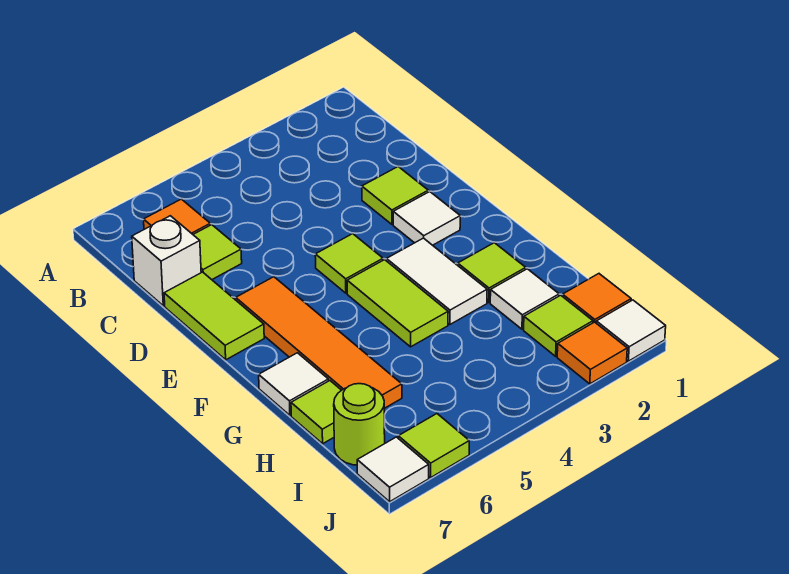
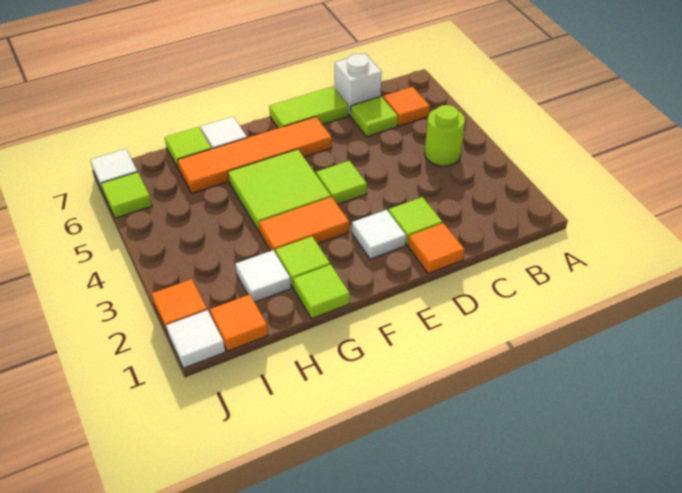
none -> orange tile D1 level 1
white tile F3:G3 level 1 -> orange tile F3:G3 level 1
lime tile F4:G4 level 1 -> lime tile F4:G5 level 1
lime tile I2 level 1 -> lime tile G1 level 1
lime round brick I7 level 1 -> lime round brick B4 level 1

